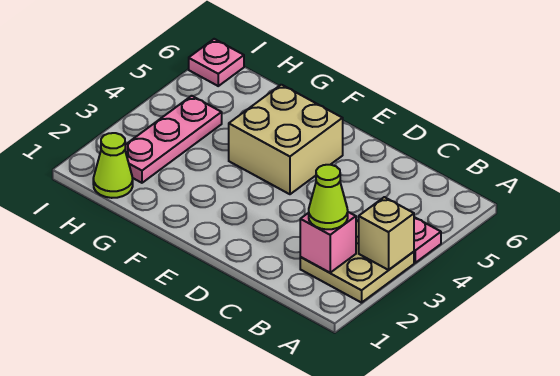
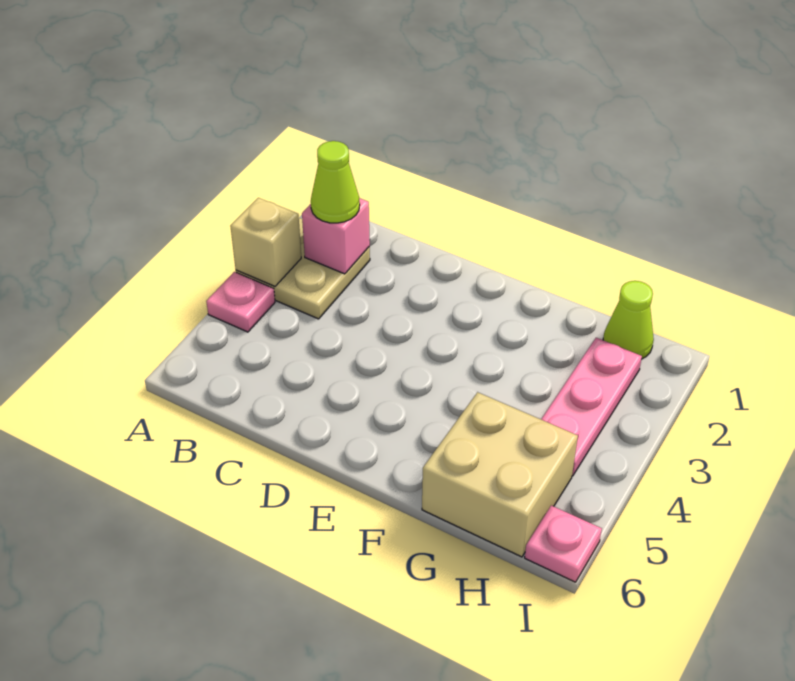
tan brick E4:F5 level 1 -> tan brick G5:H6 level 1

